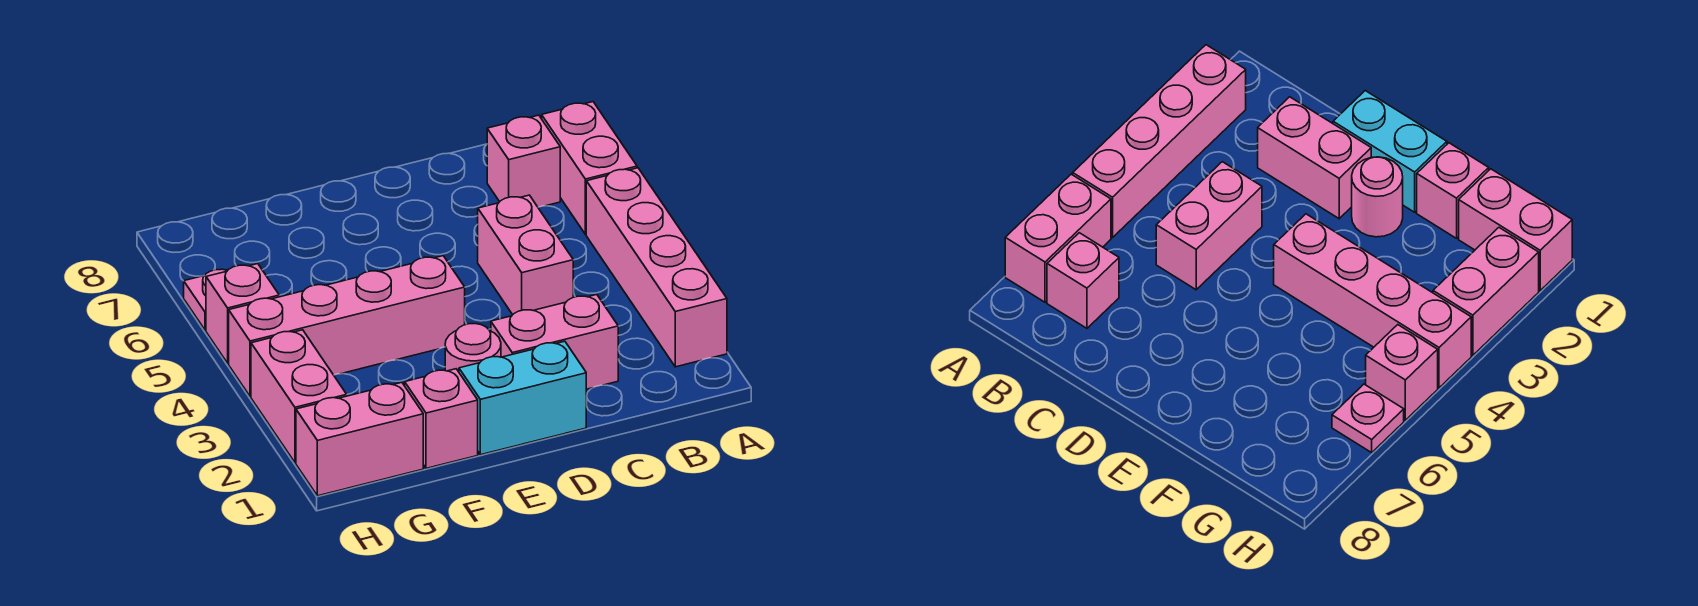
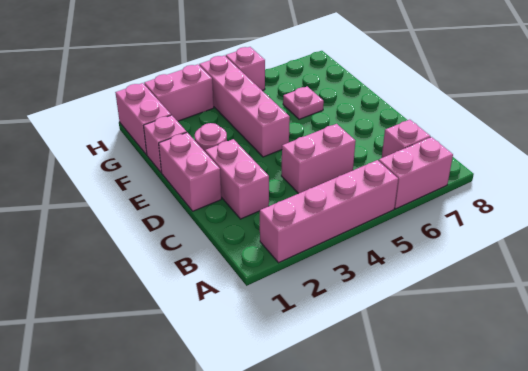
cyan brick D1:E1 level 1 -> pink brick D1:E1 level 1
pink plate H6 level 1 -> pink plate F6 level 1

